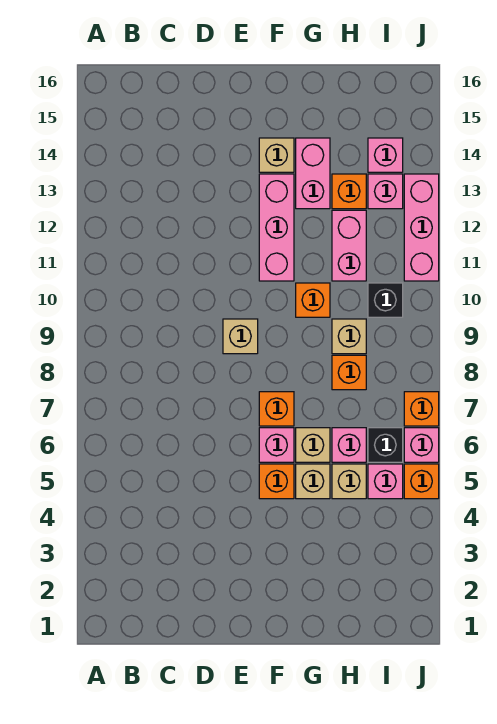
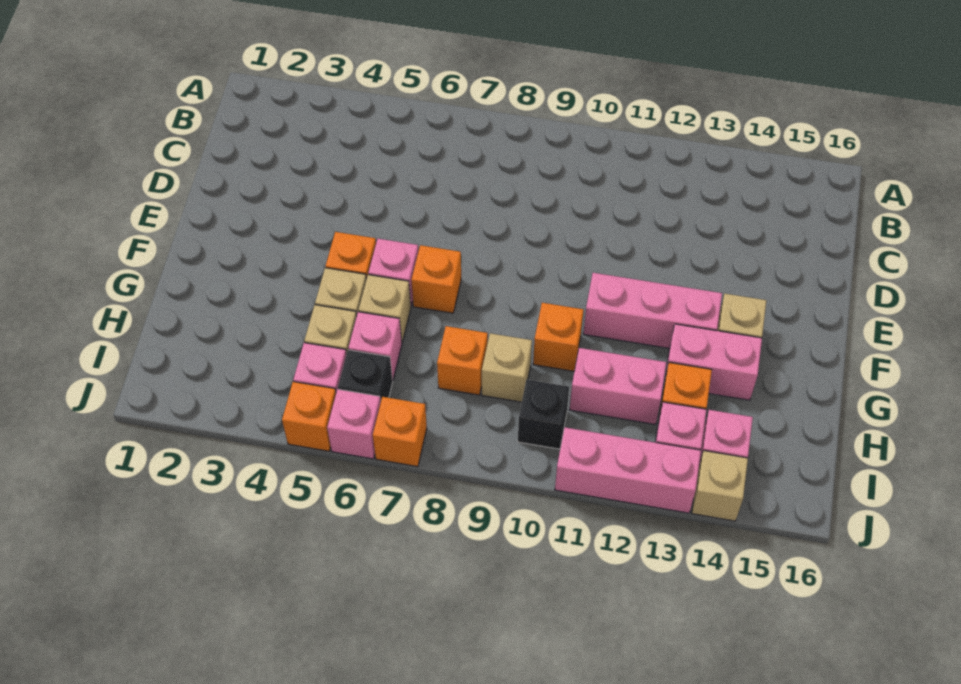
tan brick E9 level 1 -> tan brick J14 level 1

